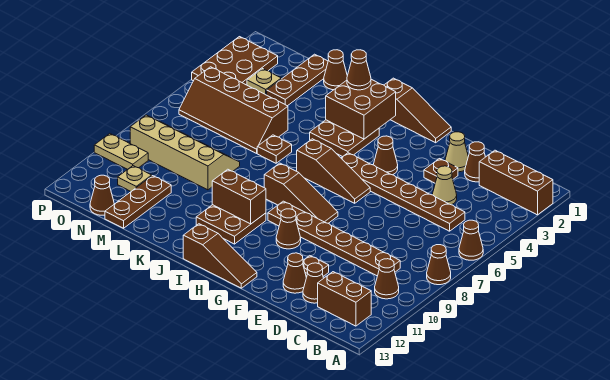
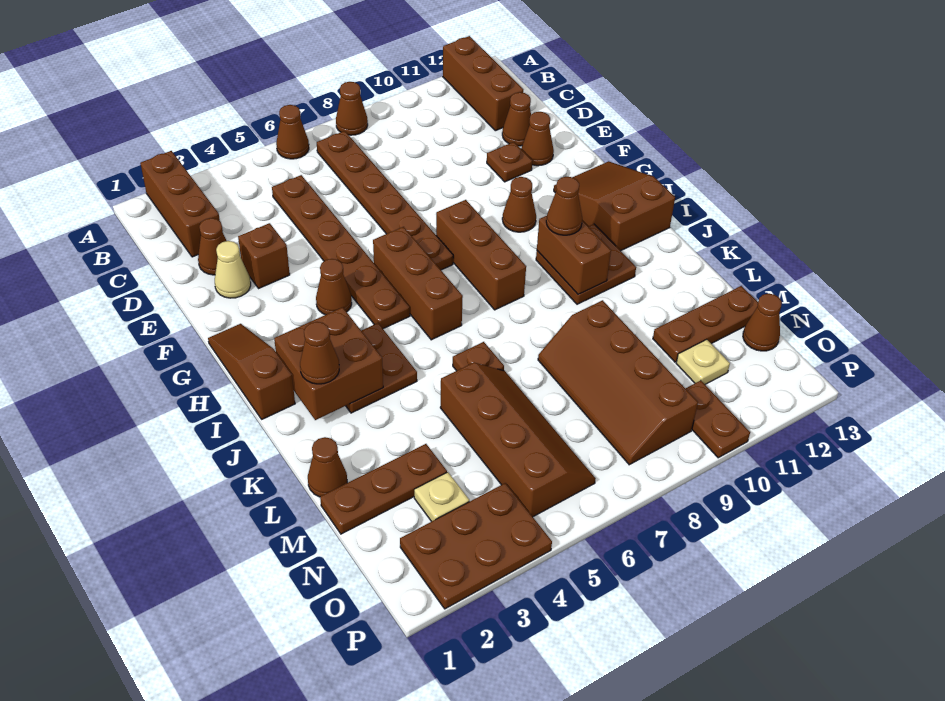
brown cone B10 level 1 -> brown cone I10 level 3
brown brick B12:C12 level 1 -> brown brick A12:C12 level 1
brown plate C9:H9 level 1 -> brown plate B7:G7 level 1
tan cone D4 level 1 -> none
brown plate E3 level 1 -> brown brick E3 level 1
brown slope G6:I6 level 1 top I -> brown brick G6:I6 level 1
brown slope G8:I8 level 1 top I -> brown brick G8:I8 level 1
brown slope G13:I13 level 1 top I -> brown slope G12:I13 level 1 top I
tan slope L8:O9 level 1 top 9 -> brown slope L8:O9 level 1 top 9
tan plate O10:P10 level 1 -> brown plate O10:P10 level 1

